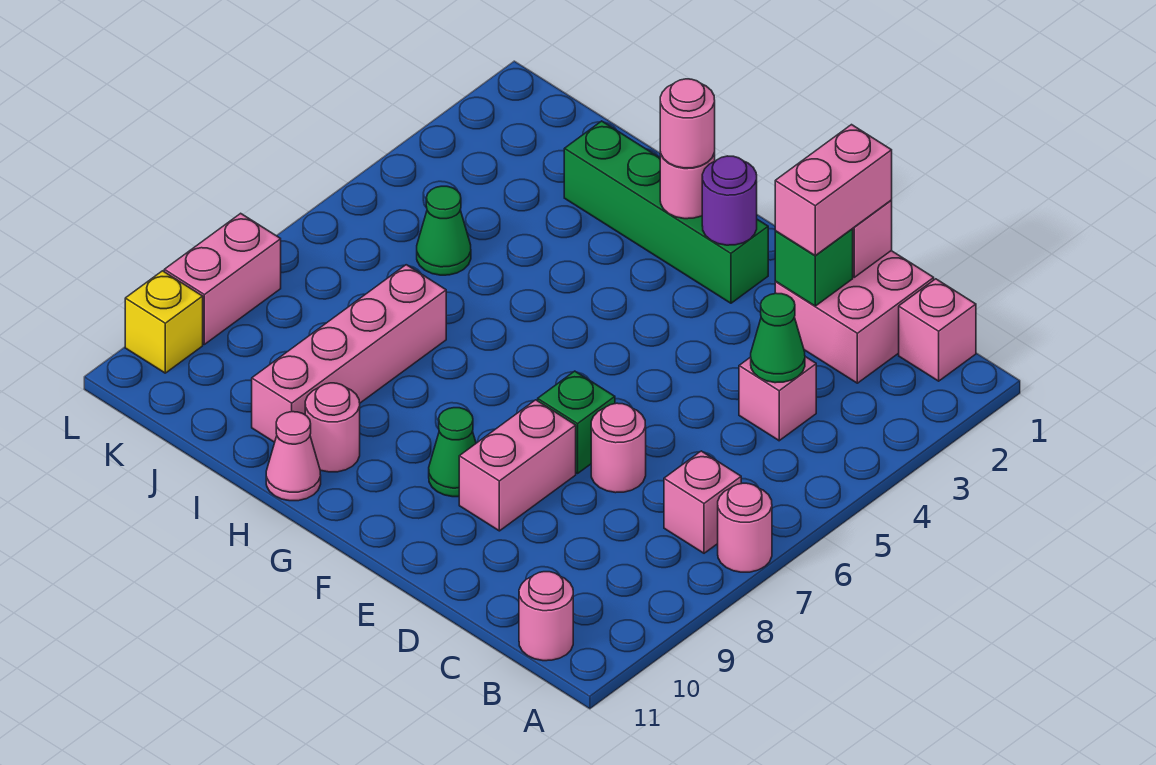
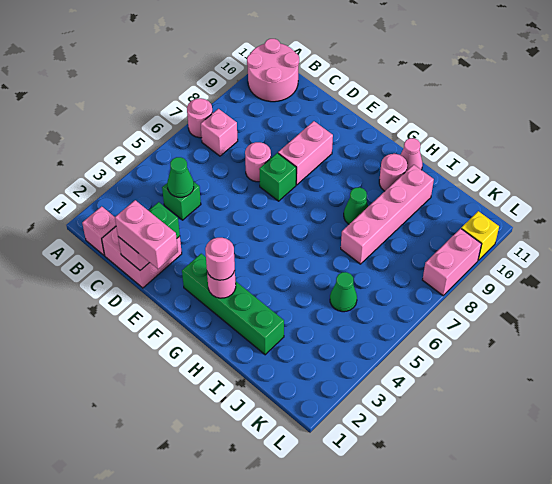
pink round brick B11 level 1 -> pink round brick A10:B11 level 1
pink brick C4 level 1 -> green brick C4 level 1
pink brick D1:D2 level 3 -> pink brick D1:E1 level 3
purple round brick F2 level 2 -> none
green cone F9 level 1 -> green cone H8 level 1

